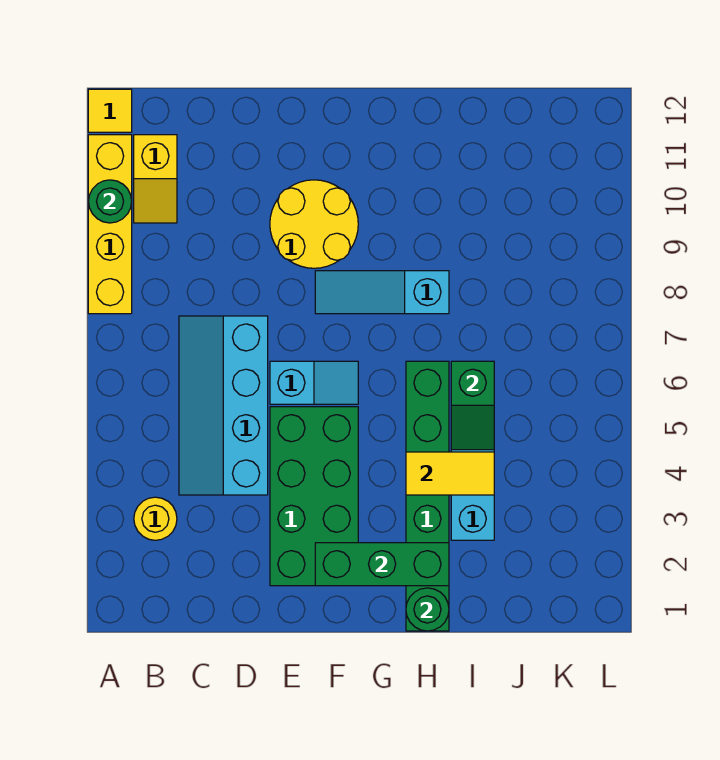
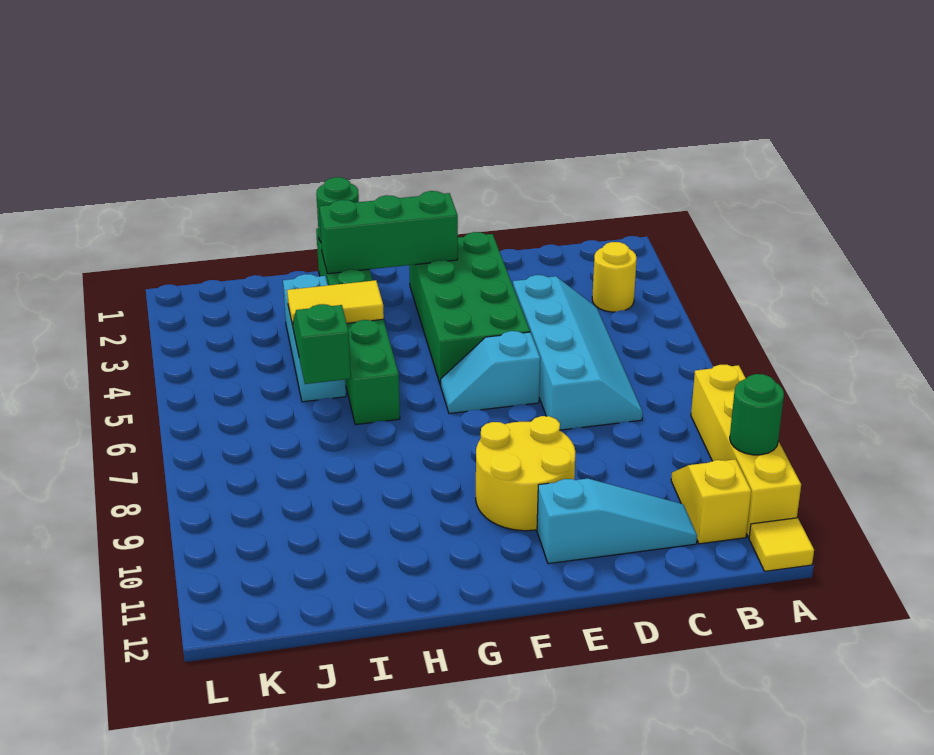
cyan slope F8:H8 level 1 top H -> cyan slope C11:E11 level 1 top E

